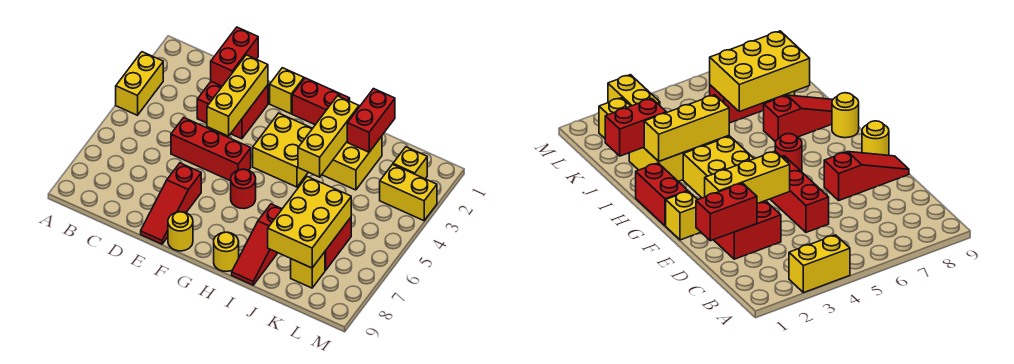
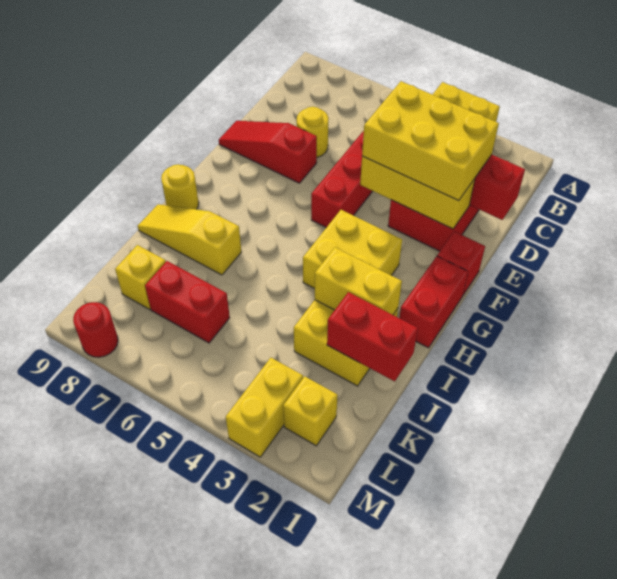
yellow brick F1 level 1 -> red brick F1 level 1
yellow round brick F9 level 1 -> yellow round brick D7 level 1
red round brick G6 level 1 -> red round brick M8 level 1
yellow brick I2:I4 level 2 -> yellow brick I2:I3 level 2
red slope I7:I9 level 1 top 7 -> yellow slope I7:I9 level 1 top 7
yellow brick J6:K8 level 2 -> yellow brick D2:E4 level 3

